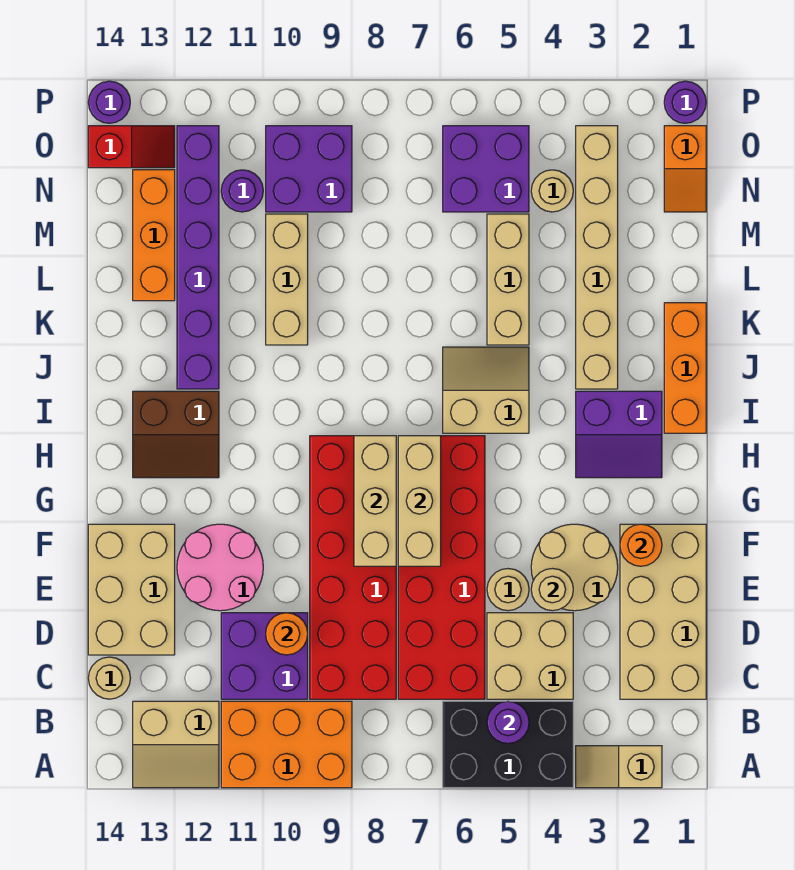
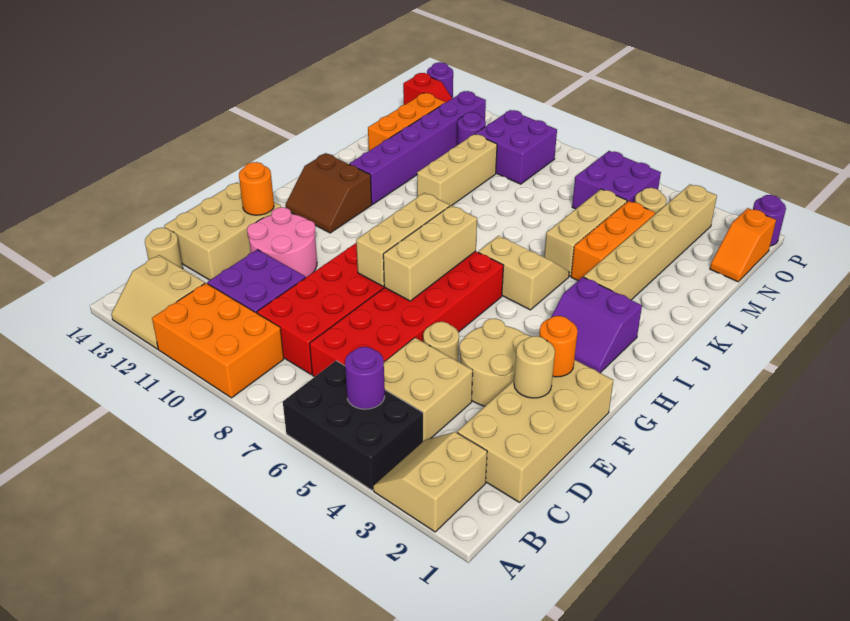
tan slope A2:A3 level 1 top 2 -> tan slope A2:B3 level 1 top 2
orange round brick D10 level 2 -> orange round brick F13 level 2
tan round brick E4 level 2 -> tan round brick E2 level 2
orange brick I1:K1 level 1 -> orange brick K4:M4 level 1

